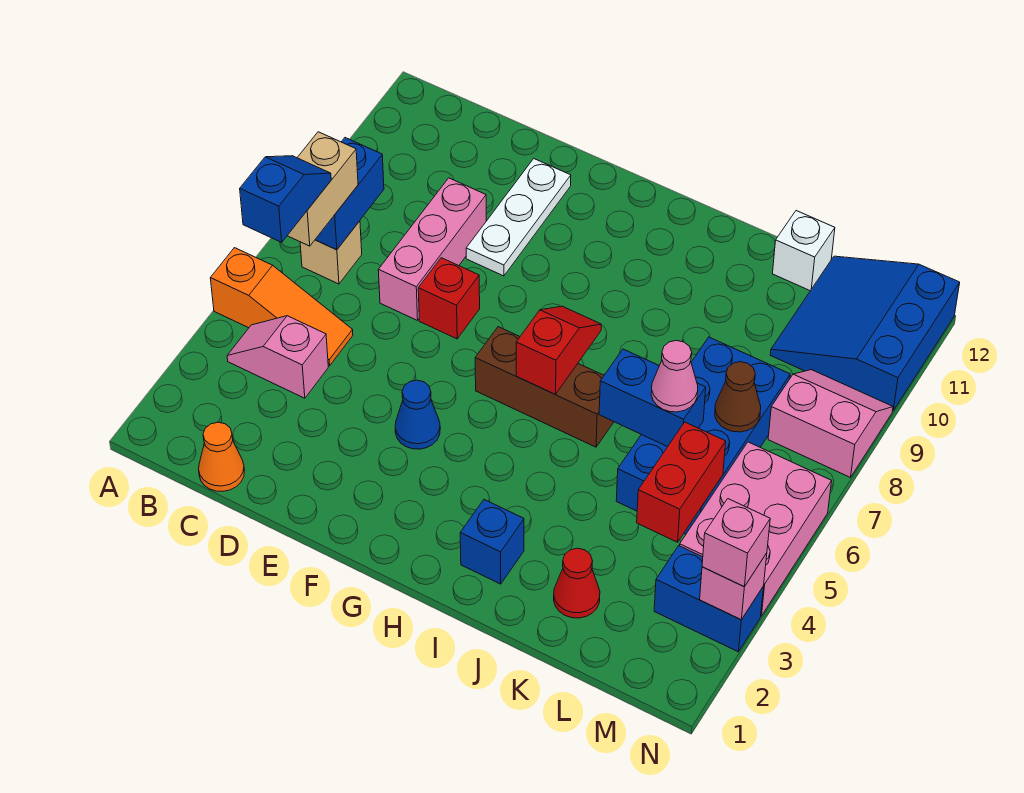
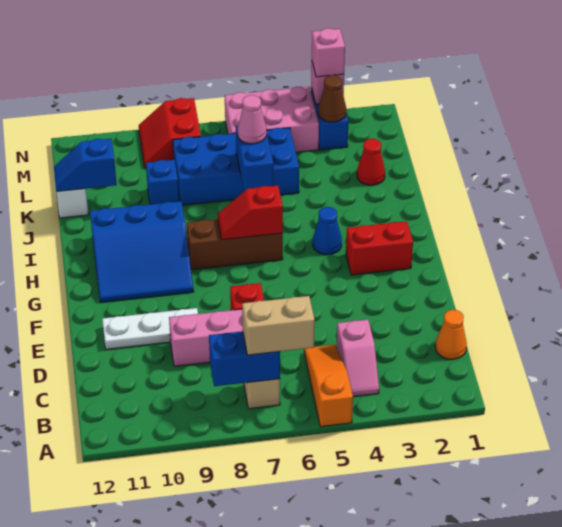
blue slope B5:B6 level 4 top 5 -> blue slope K11:K12 level 2 top 11
blue cone F4 level 1 -> blue cone H4 level 1
brown brick G6:I6 level 1 -> brown brick H6:H8 level 1
blue brick I2 level 1 -> blue brick K9 level 1
red brick L4:L5 level 2 -> red brick G2:G3 level 1
brown cone L7 level 2 -> brown cone M3 level 2
blue slope L10:N12 level 1 top N -> blue slope G9:I11 level 1 top I
pink slope M8:N9 level 1 top 8 -> red slope M8:N9 level 1 top 8

